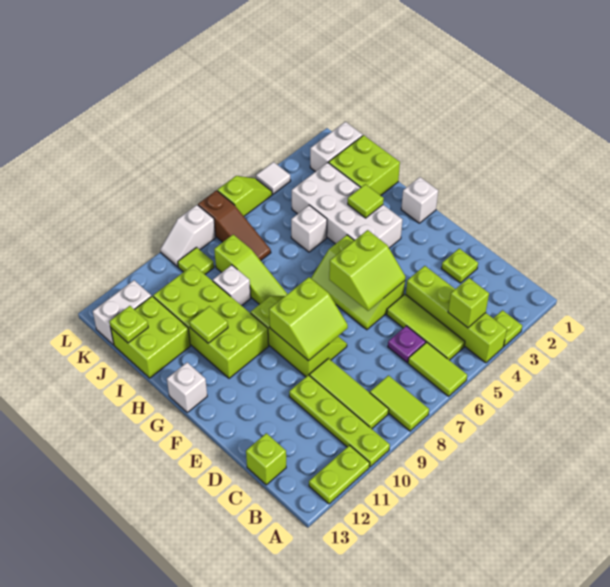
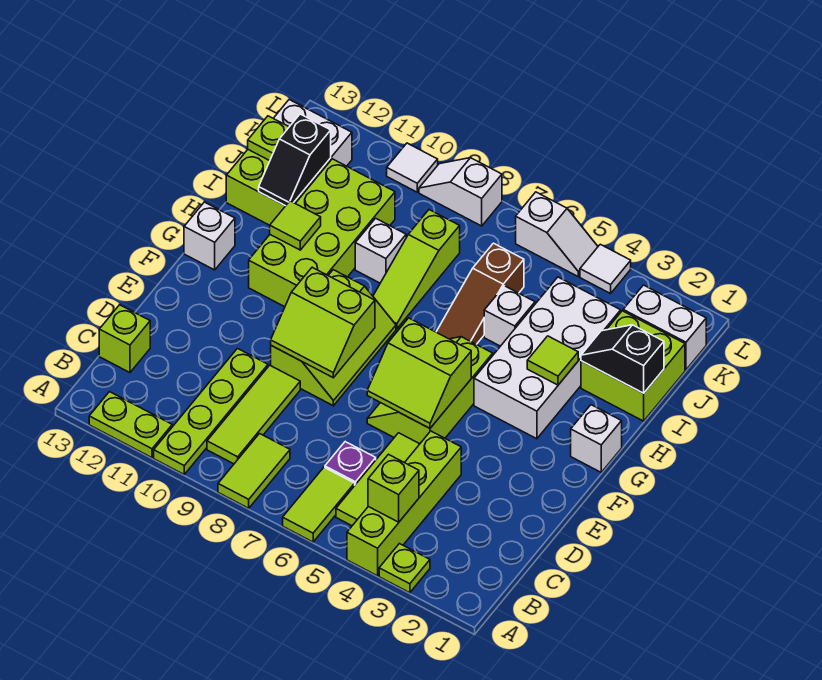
lime plate D2 level 1 -> none
none -> black slope I1:I2 level 2 top 1
none -> black slope I12:J12 level 2 top J
brown slope J7:L7 level 1 top L -> brown slope H6:J6 level 1 top J
lime tile K9 level 1 -> none
lime slope L5:L6 level 1 top 6 -> white slope L5:L6 level 1 top 6
none -> white tile L10 level 1

